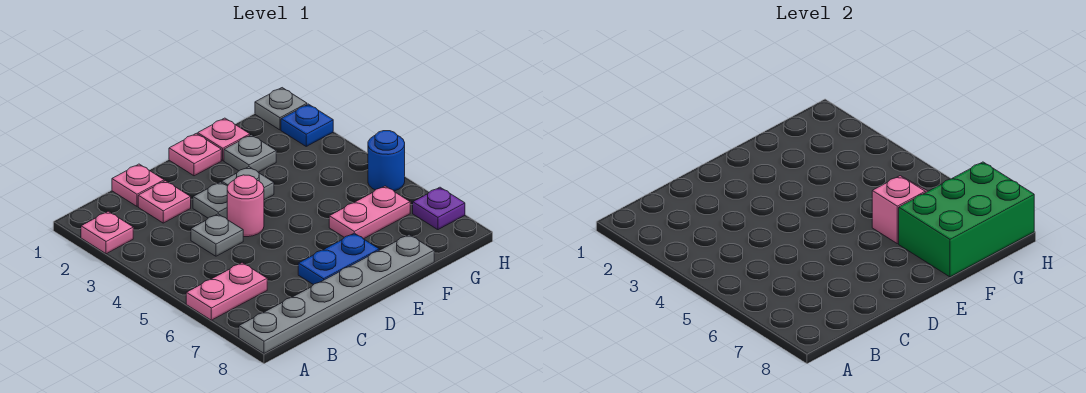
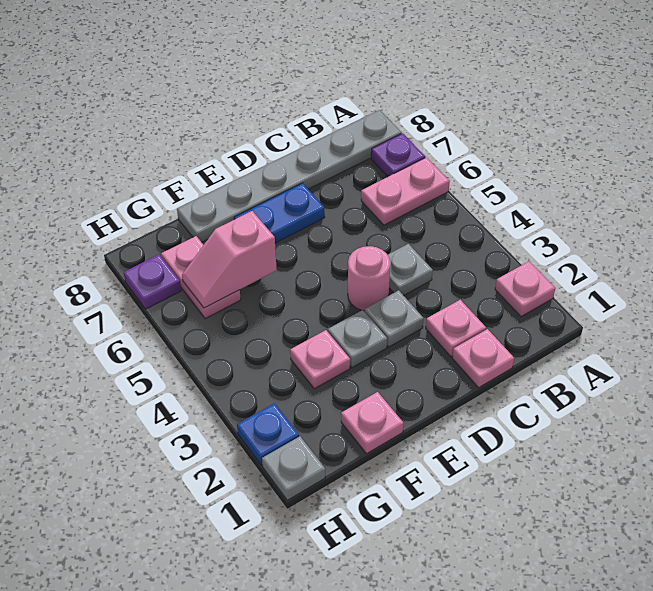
none -> purple plate A7 level 1
pink plate E1 level 1 -> pink plate F3 level 1
grey plate F2 level 1 -> none
pink plate F6:G6 level 1 -> pink plate G6:G7 level 1
green brick F7:H8 level 2 -> none
blue round brick H5 level 1 -> none

